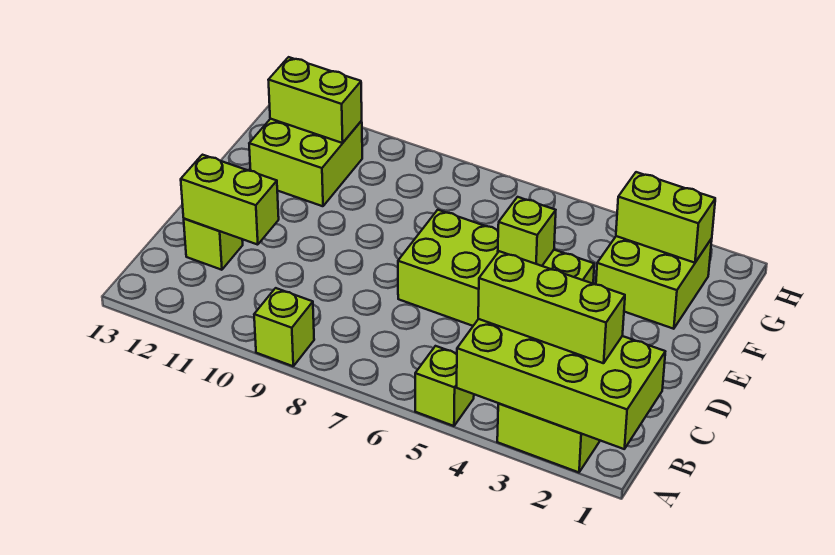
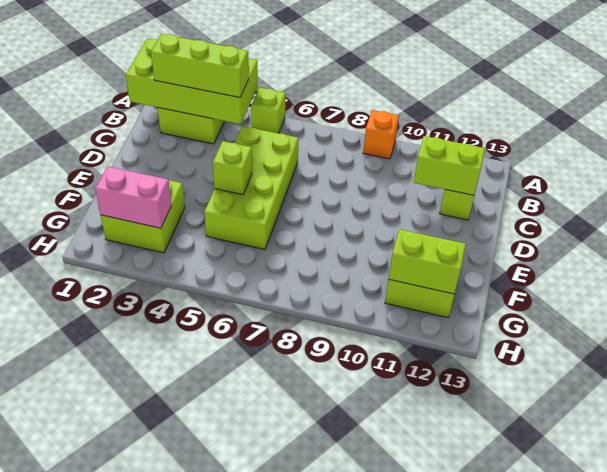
lime brick A9 level 1 -> orange brick A9 level 1
lime brick D4:E7 level 1 -> lime brick C5:F6 level 1
lime brick G2:G3 level 2 -> pink brick G2:G3 level 2

